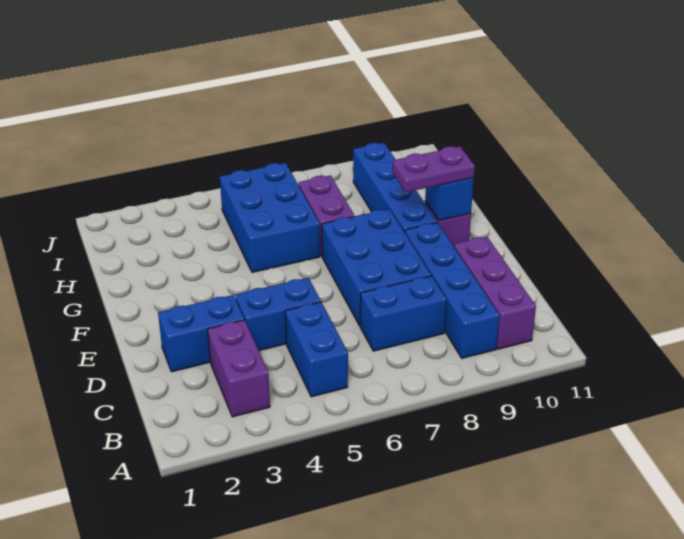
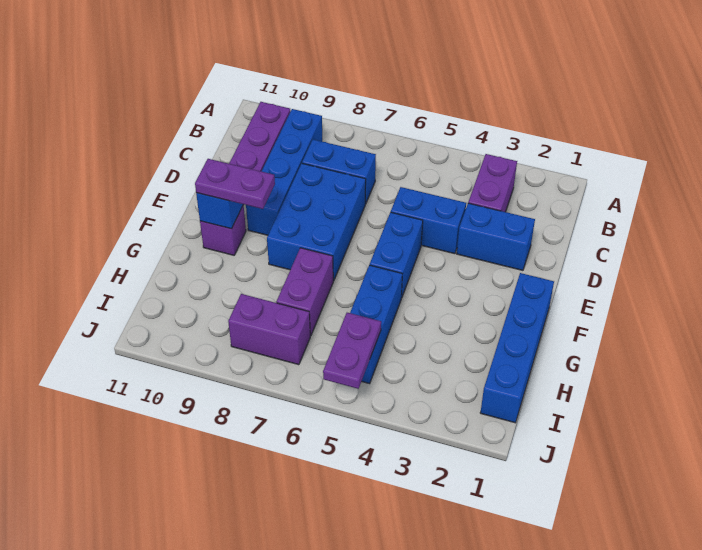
blue brick B5:C5 level 1 -> blue brick E5:F5 level 1
blue brick F9:I9 level 1 -> blue brick F1:I1 level 1
blue brick G5:I6 level 1 -> blue brick G5:I5 level 1
none -> purple plate I5:J5 level 2
none -> purple brick I7:I8 level 1

